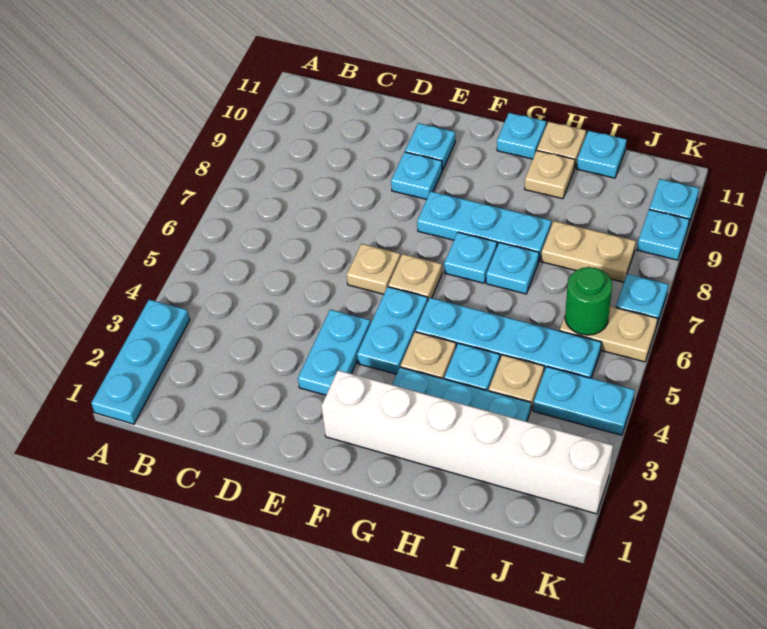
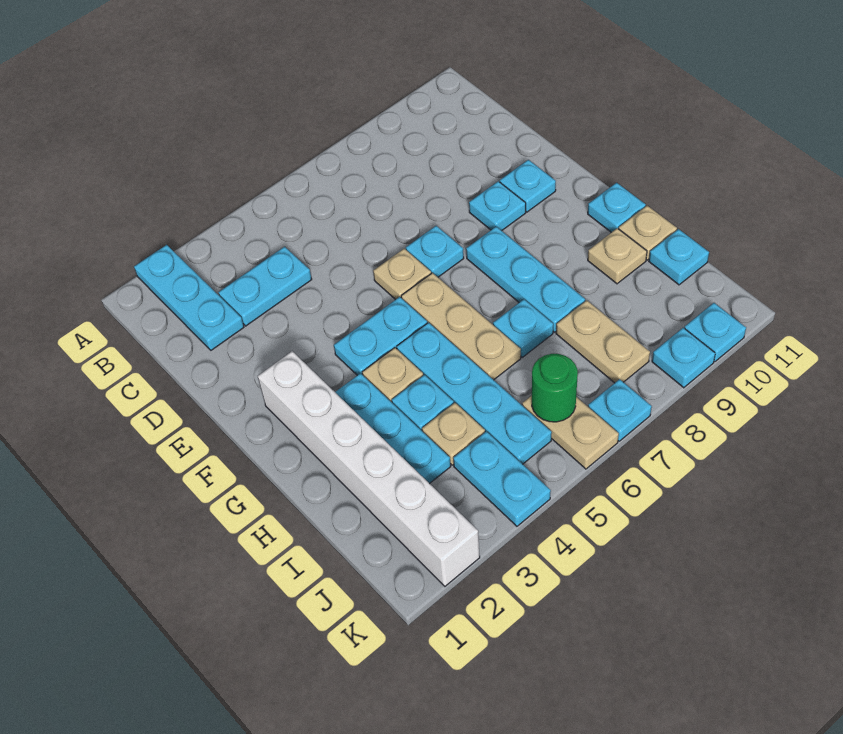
cyan plate A1:A3 level 1 -> cyan plate A2:C2 level 1
cyan plate E3:E4 level 1 -> cyan plate C3:C4 level 1
tan plate F6 level 1 -> tan plate F6:H6 level 1
cyan plate G7 level 1 -> cyan plate E7 level 1

